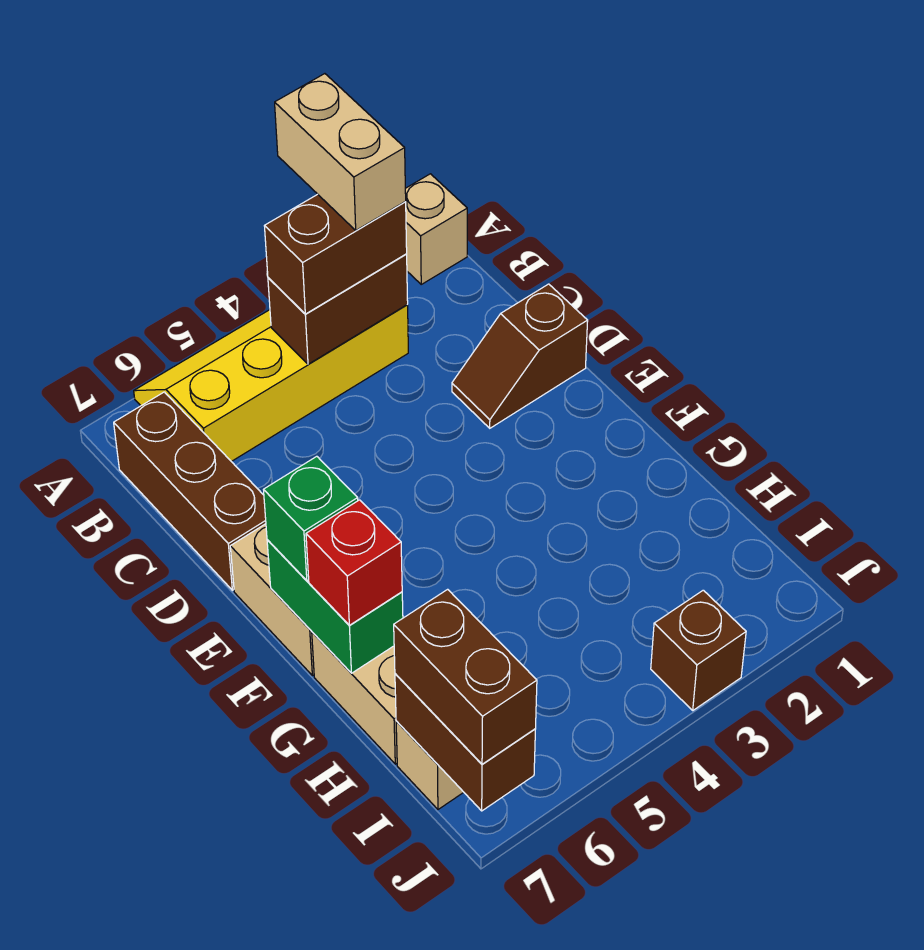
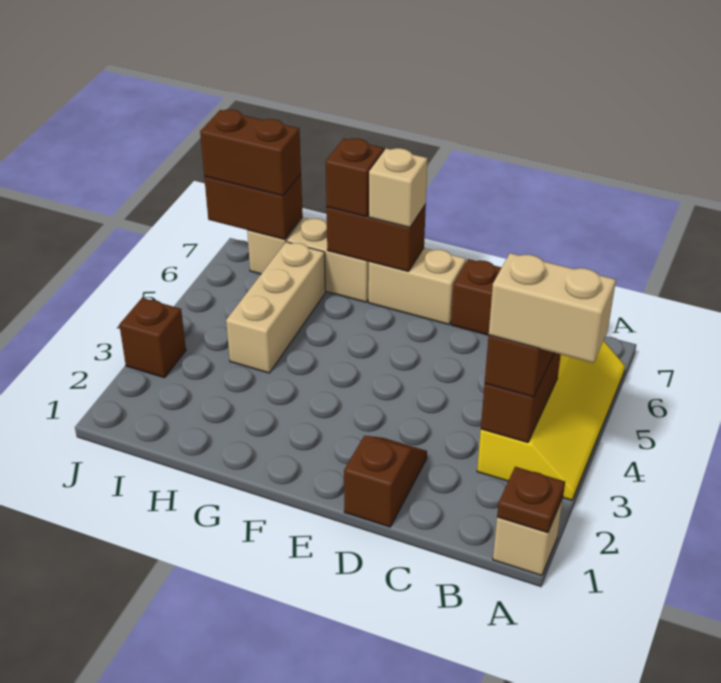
none -> brown plate A1 level 2
green brick F7:G7 level 2 -> brown brick F7:G7 level 2
green brick F7 level 3 -> tan brick F7 level 3
red brick G7 level 3 -> brown brick G7 level 3
none -> tan brick H4:H6 level 1

